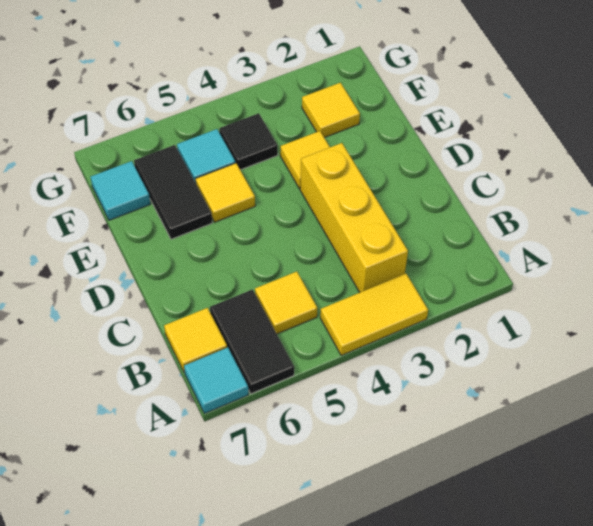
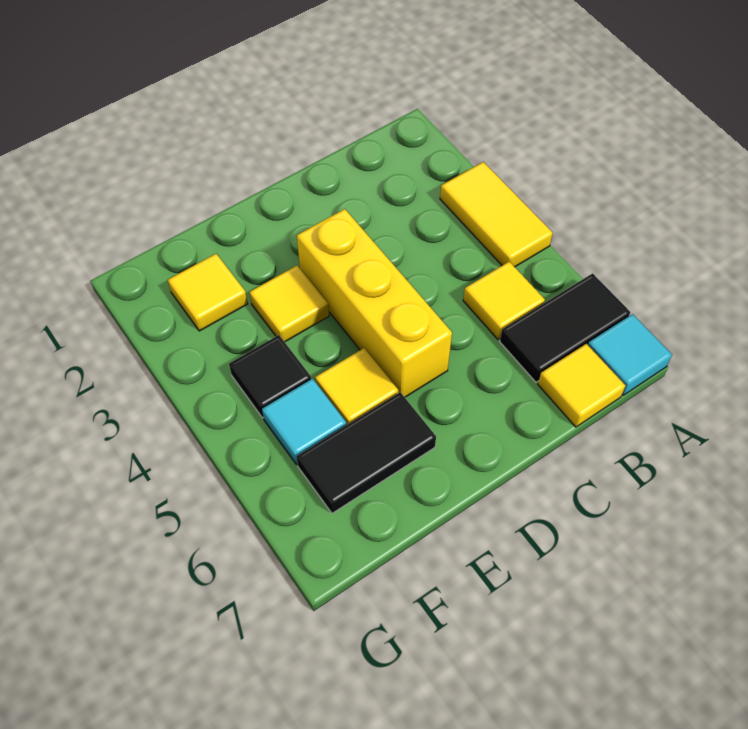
yellow brick B3:D3 level 1 -> yellow brick D3:D5 level 1
cyan tile F7 level 1 -> none

